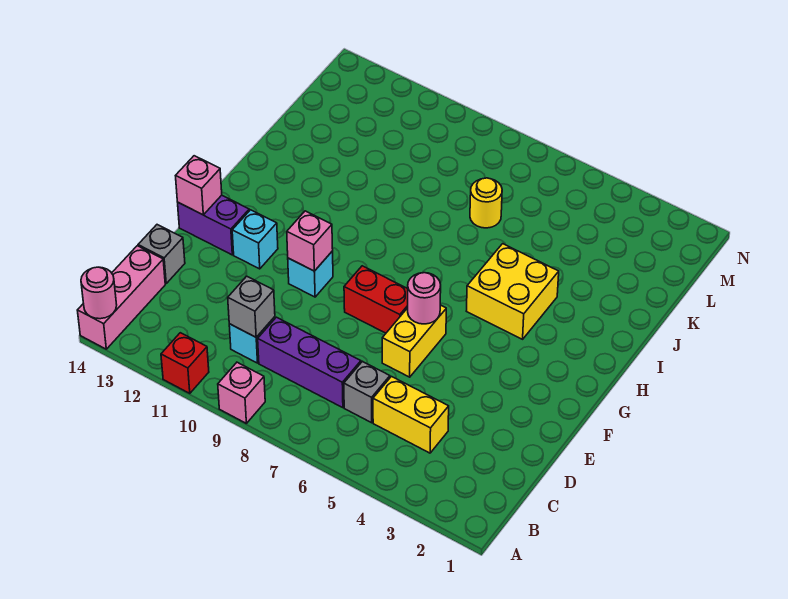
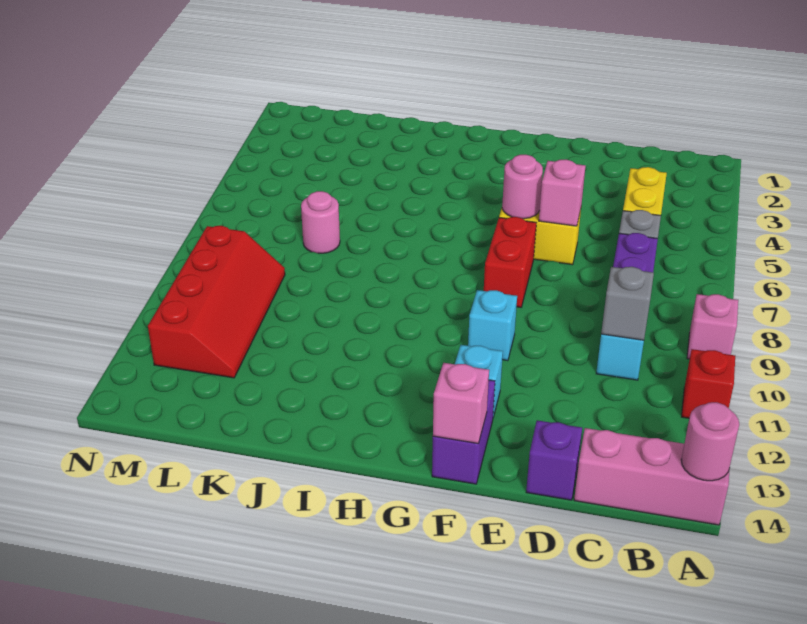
grey brick D14 level 1 -> purple brick D14 level 1
pink brick F10 level 2 -> pink brick E6 level 2
yellow brick H4:I5 level 1 -> none
yellow round brick K7 level 1 -> pink round brick K7 level 1
none -> red slope L9:M12 level 1 top M

